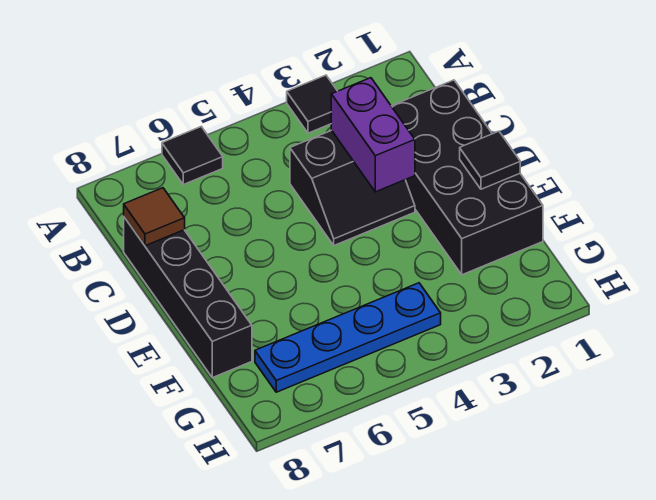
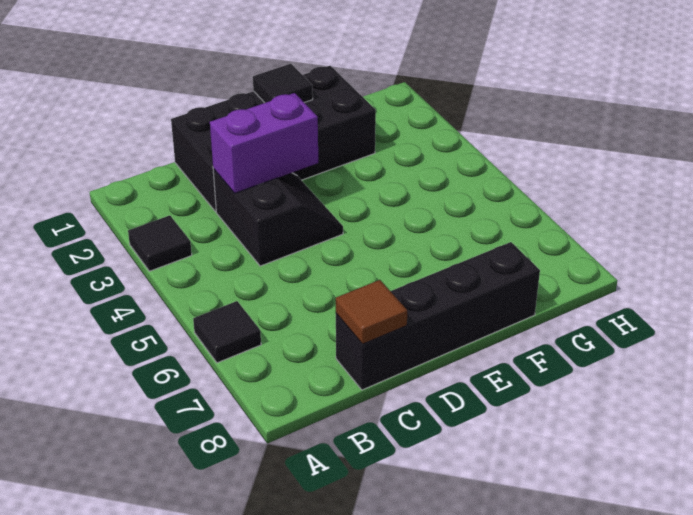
blue plate G4:G7 level 1 -> none

